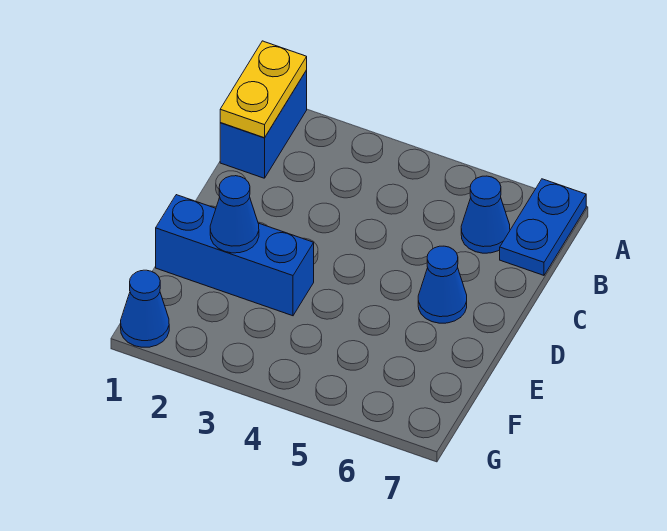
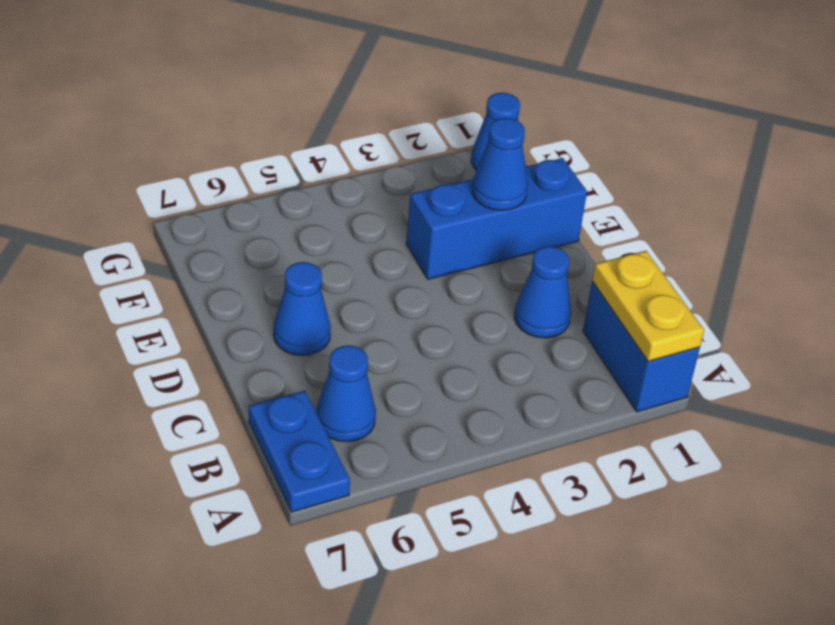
none -> blue cone C2 level 1

